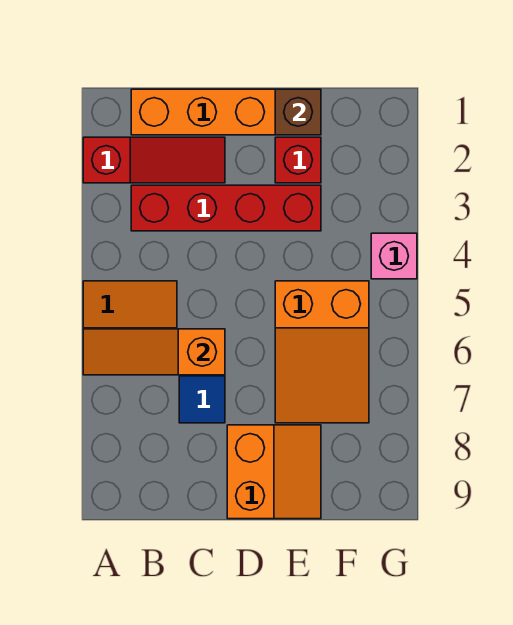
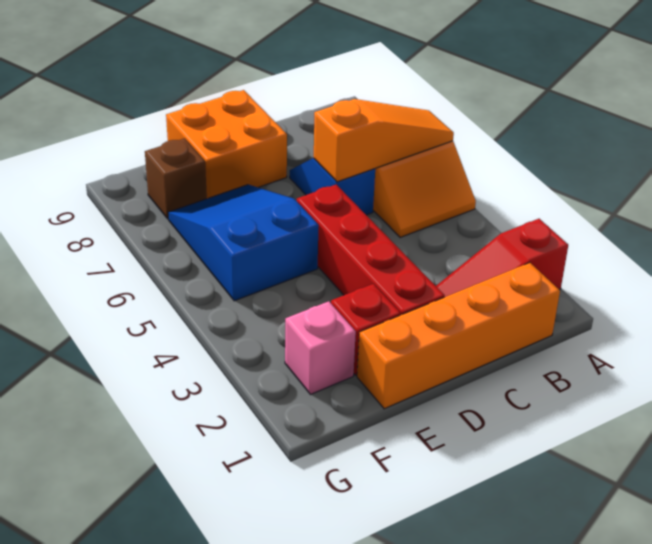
red brick B3:E3 level 1 -> red brick D2:D5 level 1
orange slope D8:E9 level 1 top D -> orange brick D8:E9 level 1
brown brick E1 level 2 -> brown brick F8 level 1
orange slope E5:F7 level 1 top 5 -> blue slope E5:F7 level 1 top 5
pink brick G4 level 1 -> pink brick F2 level 1

